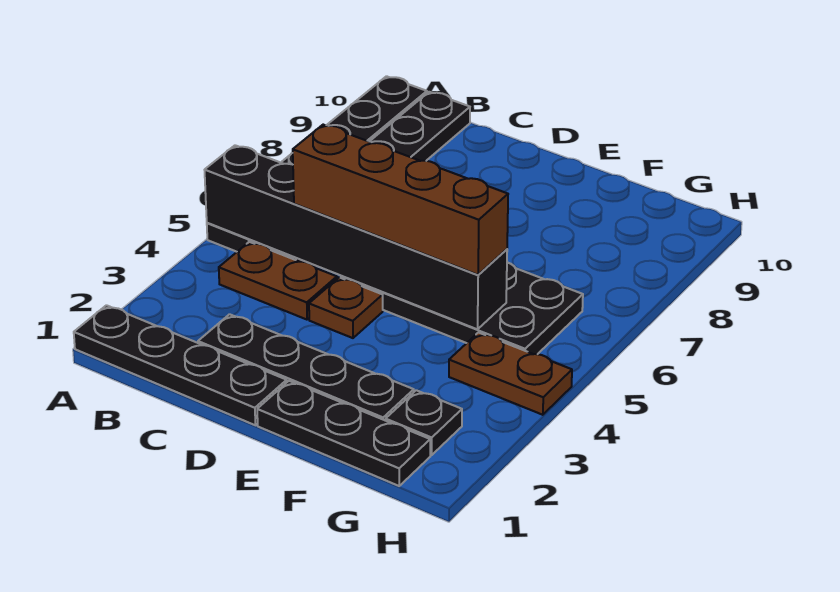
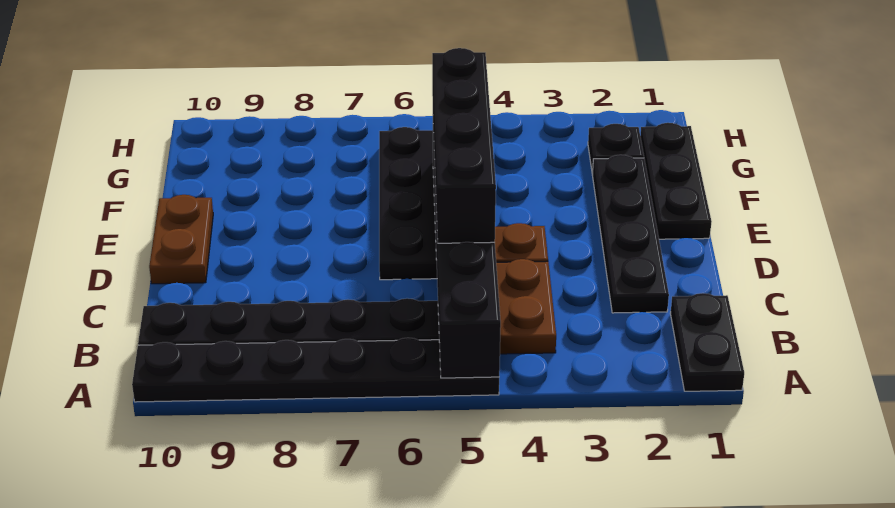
black plate A1:D1 level 1 -> black plate A1:B1 level 1
brown brick C5:F5 level 3 -> black brick C5:F5 level 3
brown plate G4:H4 level 1 -> brown plate D10:E10 level 1

